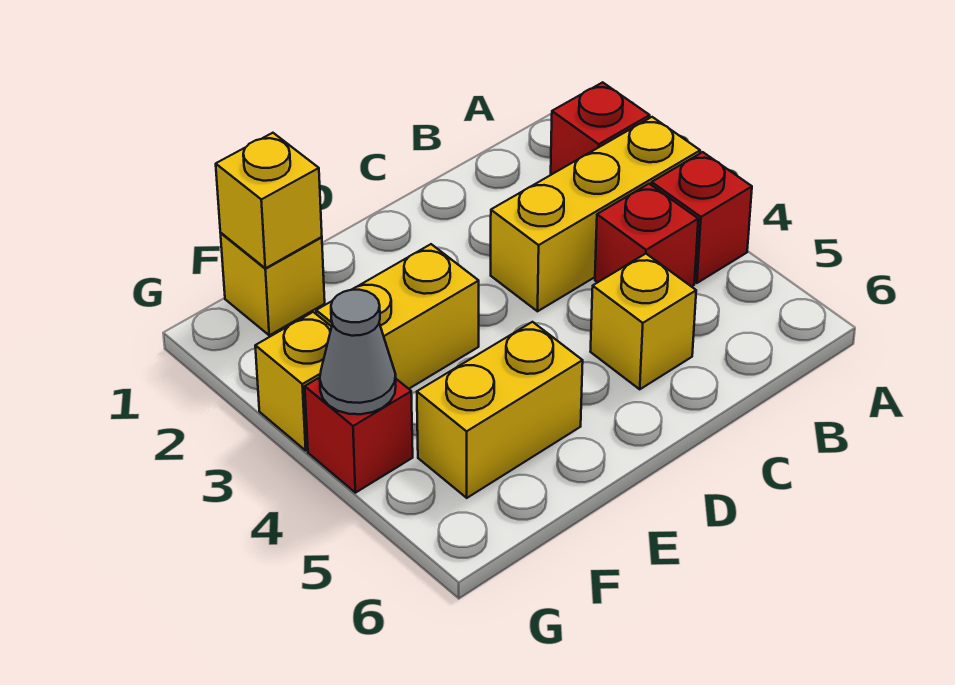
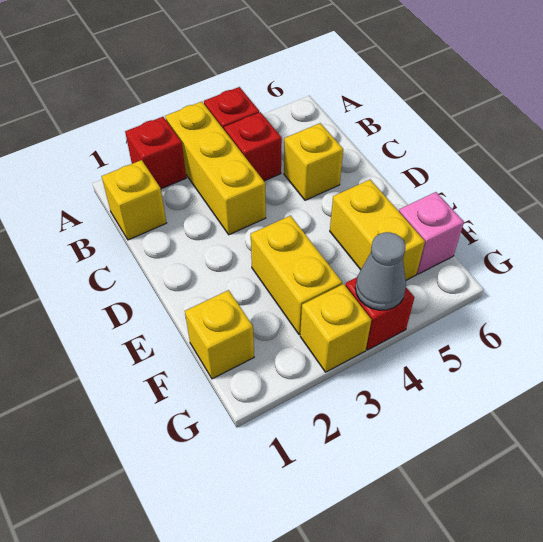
yellow brick F1 level 2 -> yellow brick B1 level 1
none -> pink brick F6 level 1

